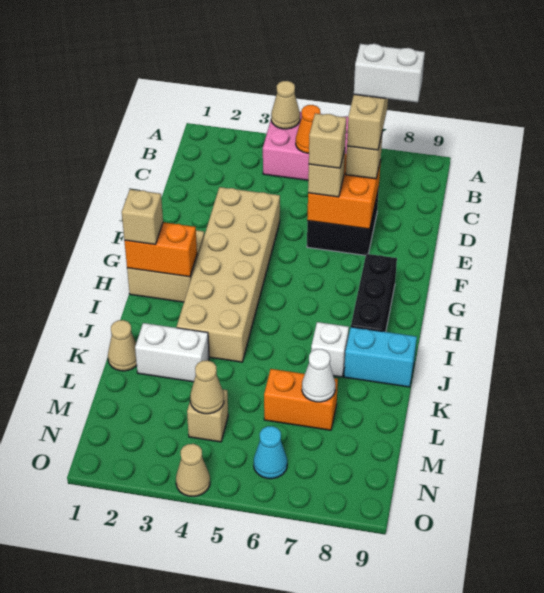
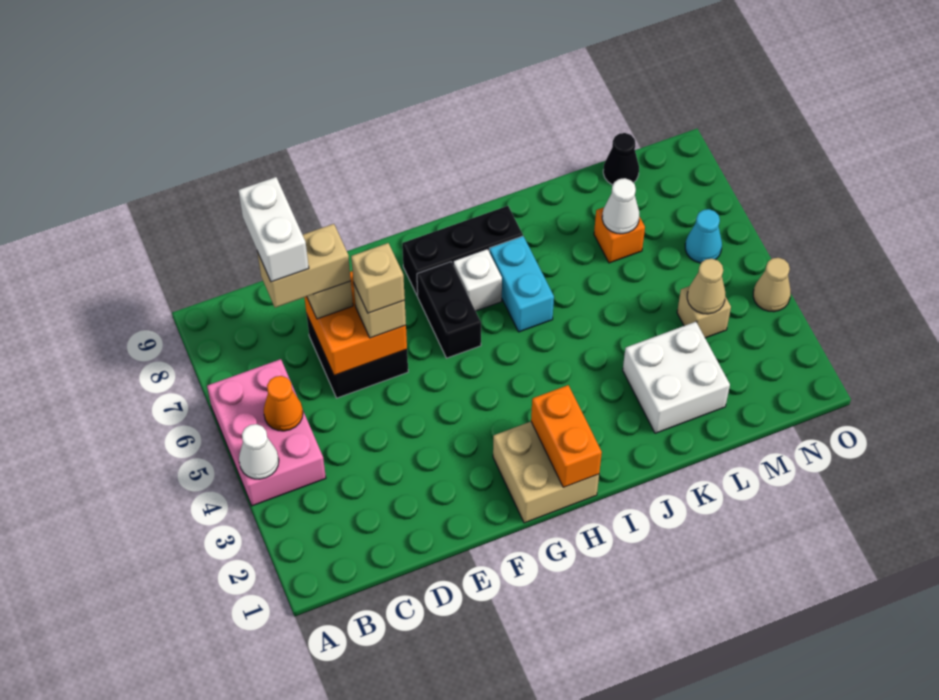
tan cone A4 level 2 -> white cone A4 level 2
tan brick E3:J4 level 1 -> none
none -> black brick G6:G7 level 1
tan brick H1 level 3 -> none
white brick J7 level 1 -> white brick H7 level 1
cyan brick J8:J9 level 1 -> cyan brick I6:I7 level 1
tan cone K1 level 1 -> none
white brick K2:K3 level 1 -> white brick K2:L3 level 1
orange brick L6:L7 level 1 -> orange brick L7 level 1
none -> black cone M9 level 1

